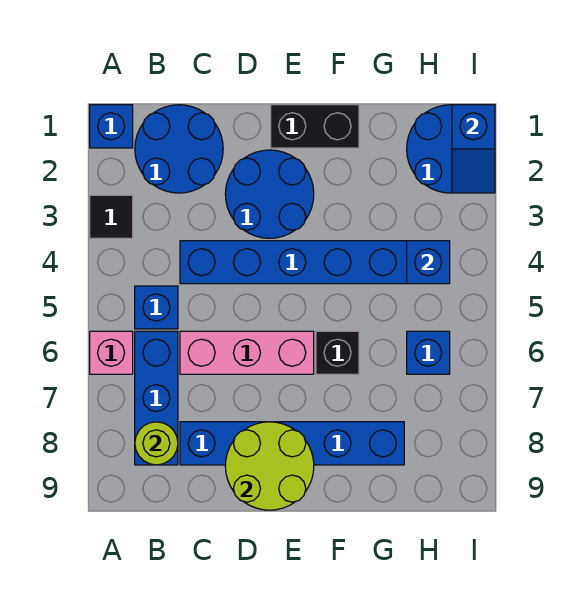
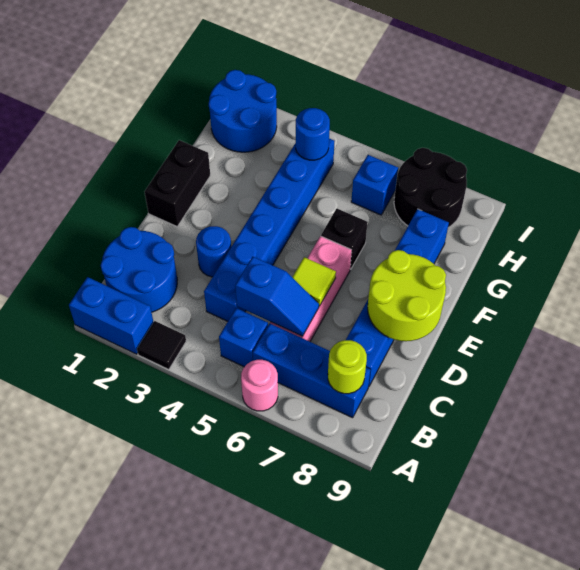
blue brick A1 level 1 -> blue brick A1:A2 level 1
pink brick A6 level 1 -> pink round brick A6 level 1
blue round brick D2:E3 level 1 -> blue round brick D3 level 1
none -> lime tile D6 level 2
blue brick H4 level 2 -> blue round brick H4 level 2
none -> black round brick H7:I8 level 1
blue slope I1:I2 level 2 top 1 -> blue slope C5:C6 level 2 top 5

